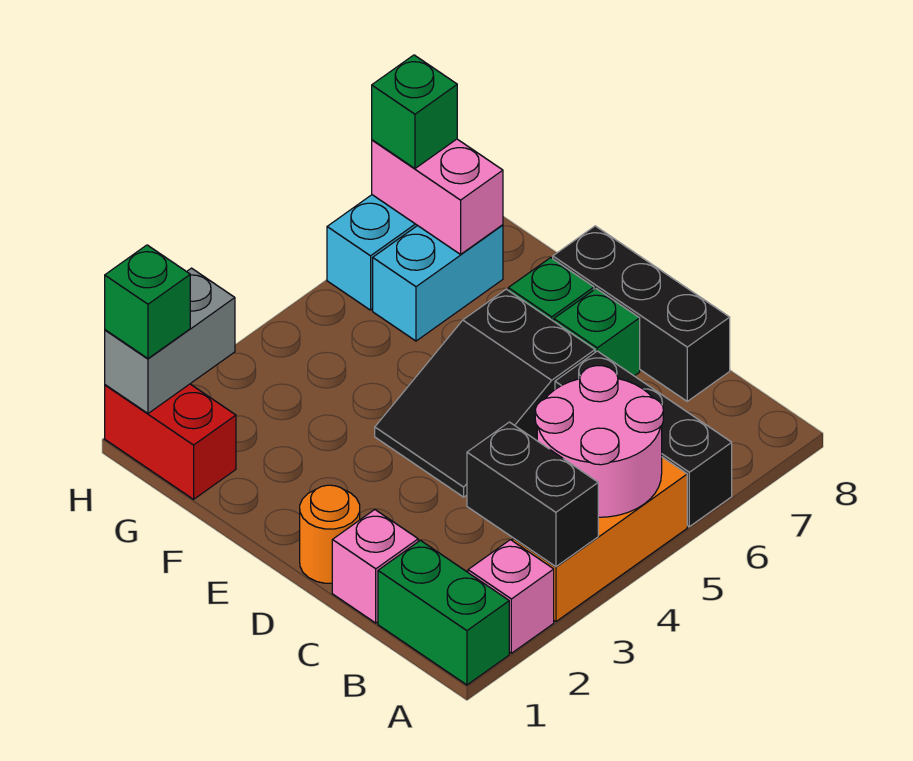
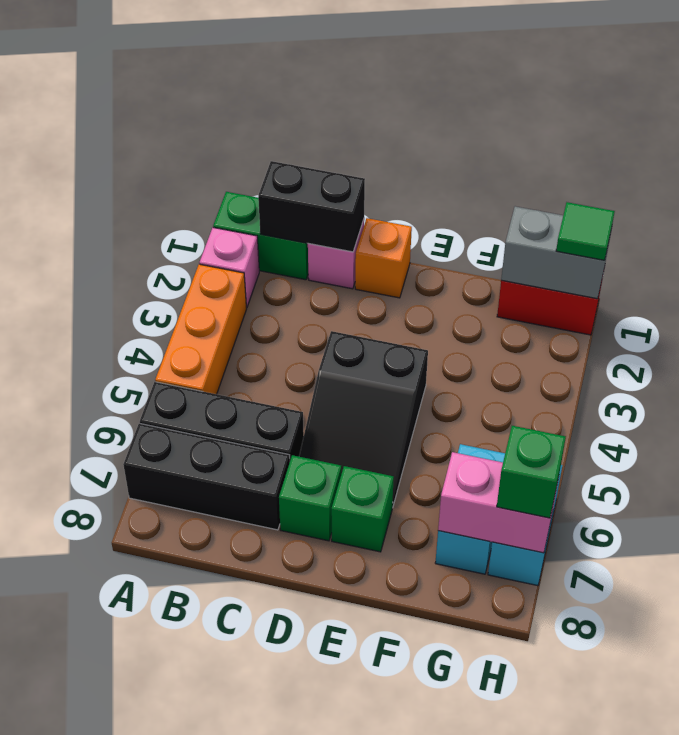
black brick A3:B3 level 2 -> black brick B1:C1 level 2
pink round brick A4:B5 level 2 -> none
black brick C8:E8 level 1 -> black brick A7:C7 level 1
orange round brick D1 level 1 -> orange brick D1 level 1
black slope D4:E6 level 1 top 6 -> black slope D4:E6 level 1 top 4
grey brick H1:H2 level 2 -> grey brick G1:H1 level 2
green brick H1 level 3 -> green tile H1 level 3

